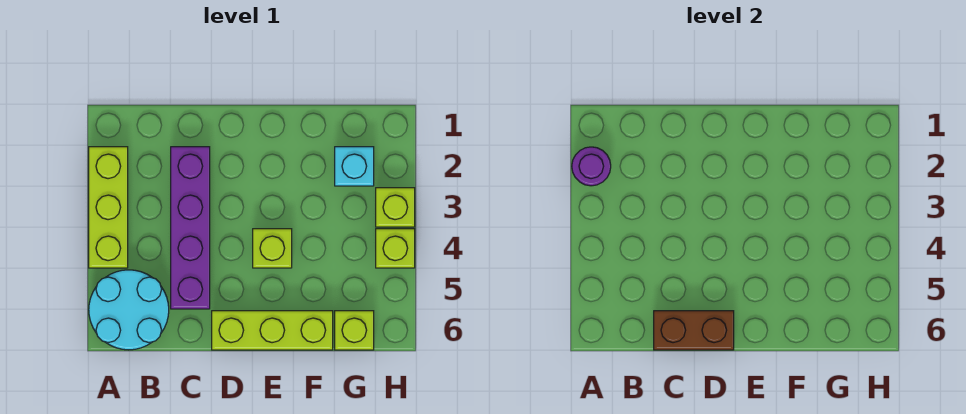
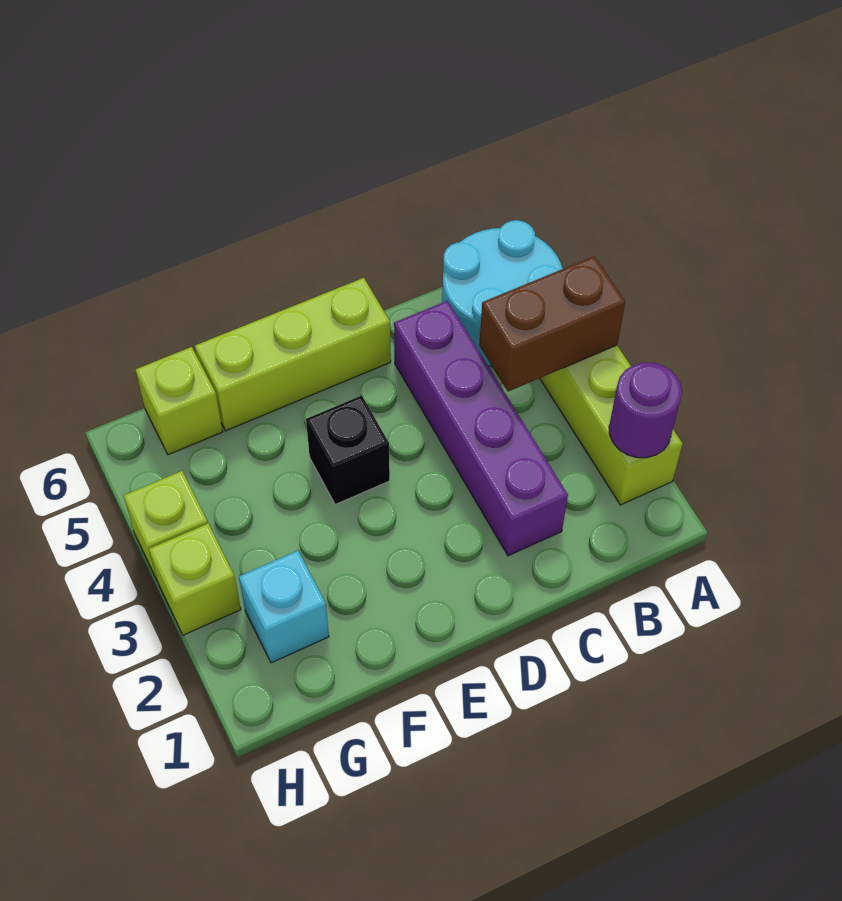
brown brick C6:D6 level 2 -> brown brick A4:B4 level 2
lime brick E4 level 1 -> black brick E4 level 1

